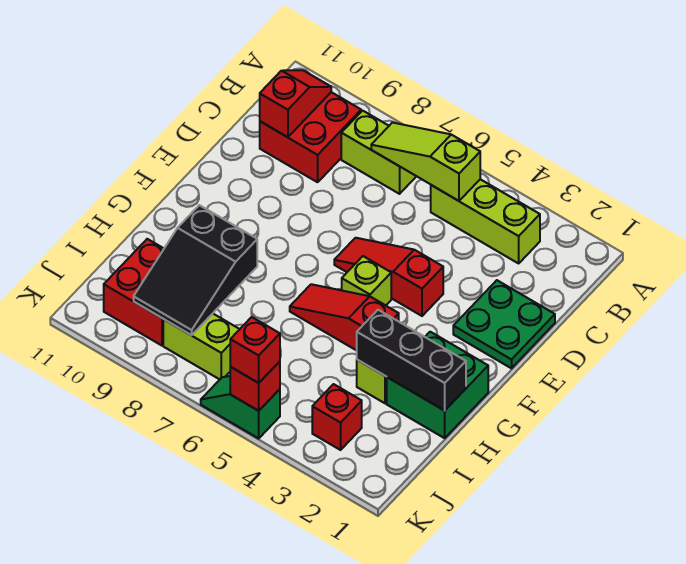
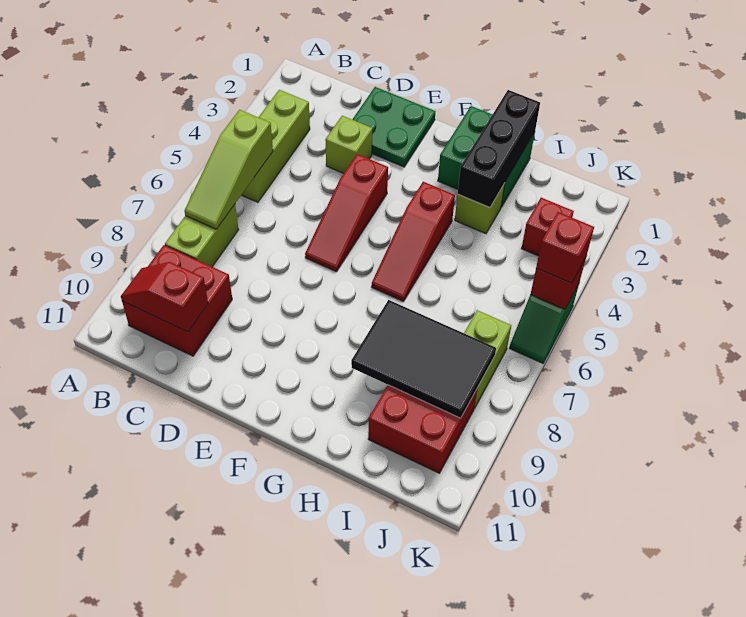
lime brick F5 level 1 -> lime brick D3 level 1
black slope H8:J9 level 2 top H -> black tile H8:J9 level 2

